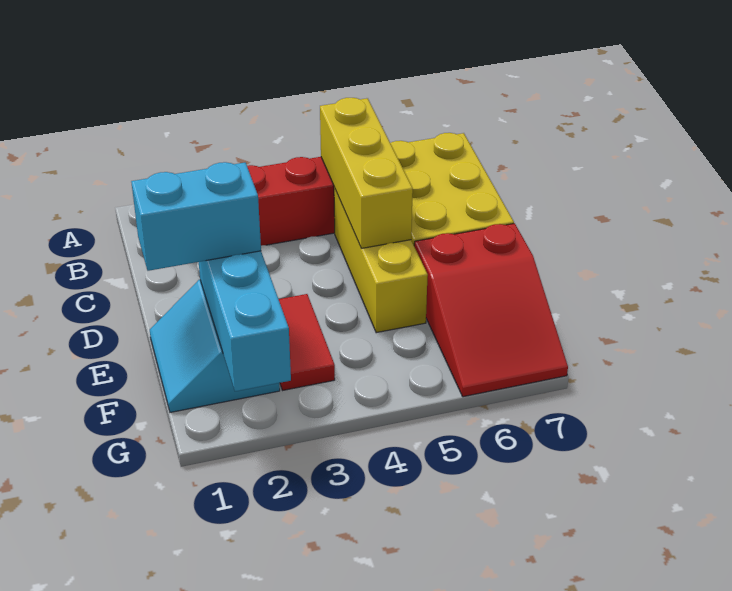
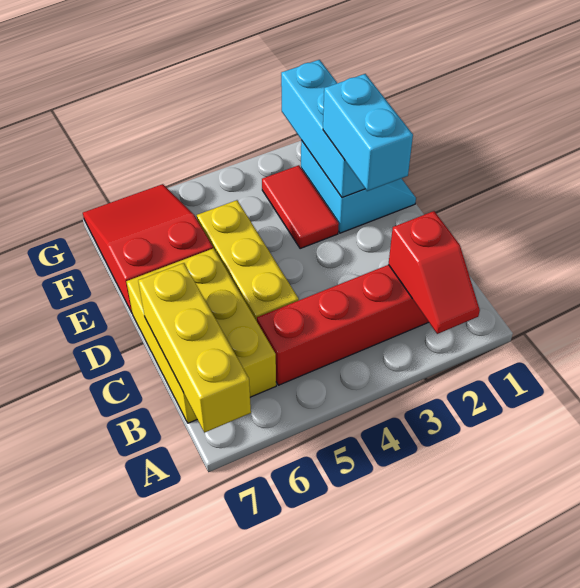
none -> red slope A2:B2 level 2 top B
yellow brick B5:D5 level 2 -> yellow brick A7:C7 level 2
cyan brick E1:E2 level 3 -> cyan brick D2:E2 level 3

